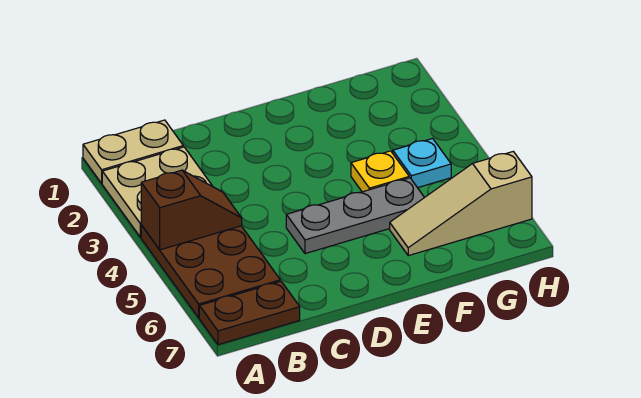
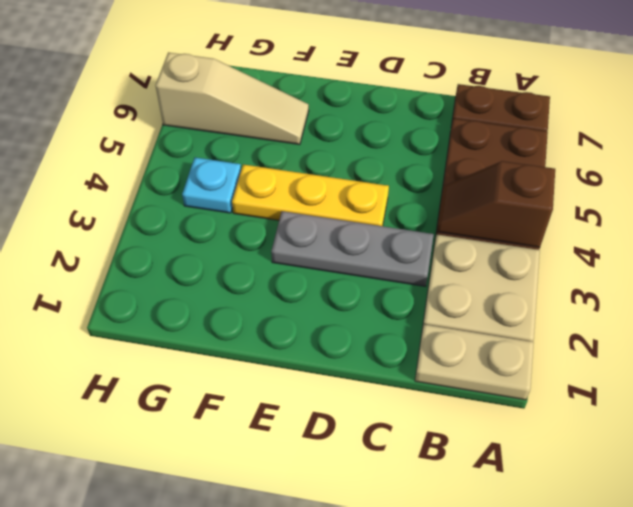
grey plate D5:F5 level 1 -> grey plate C3:E3 level 1
yellow plate F4 level 1 -> yellow plate D4:F4 level 1

